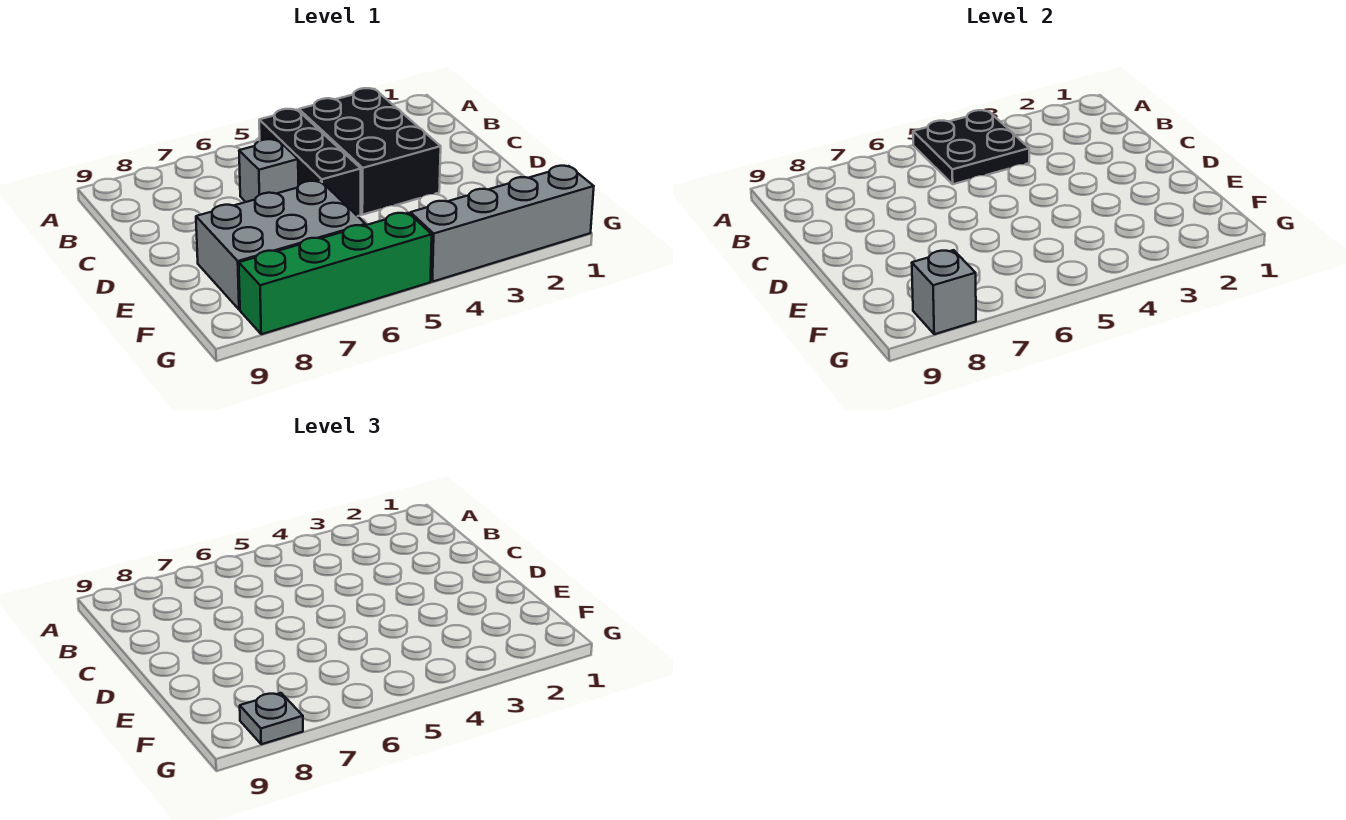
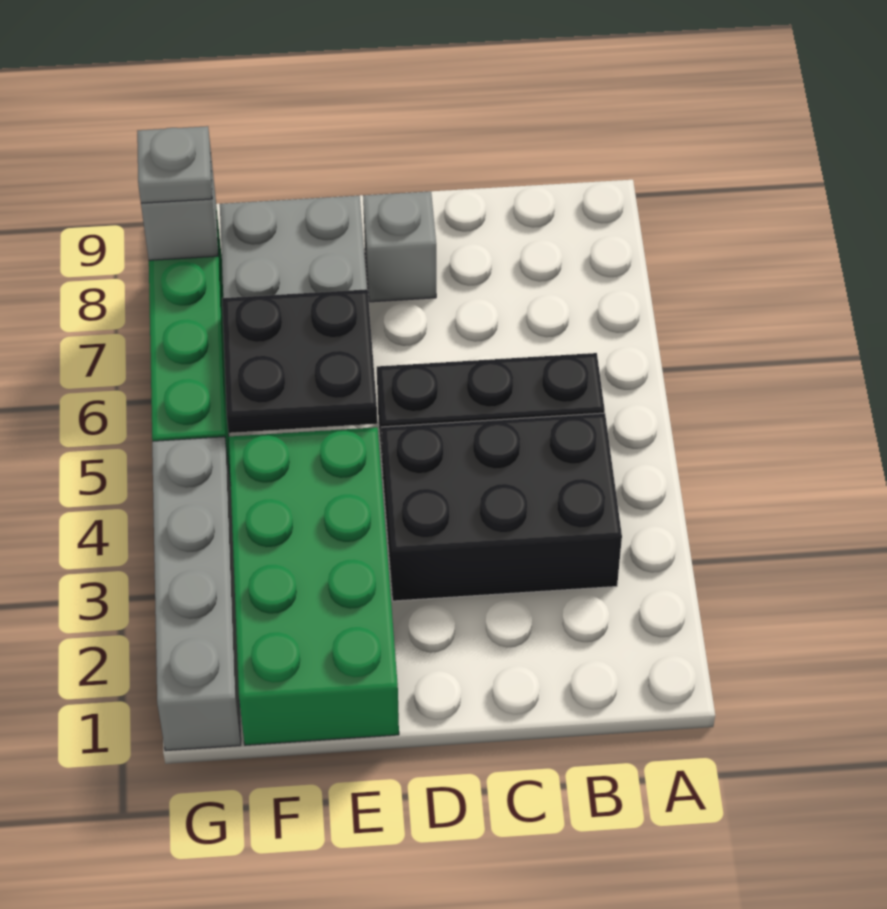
black plate A4:B5 level 2 -> black plate E5:F6 level 2
grey brick C6 level 1 -> grey brick D8 level 1
none -> green brick E1:F4 level 1

